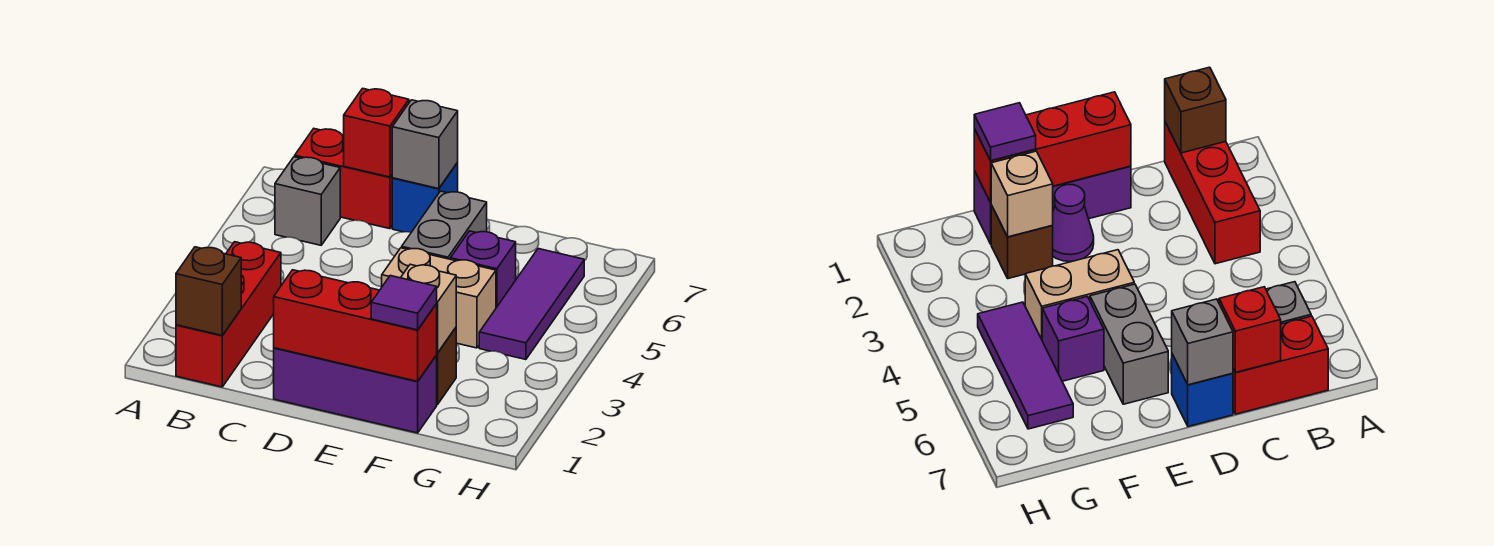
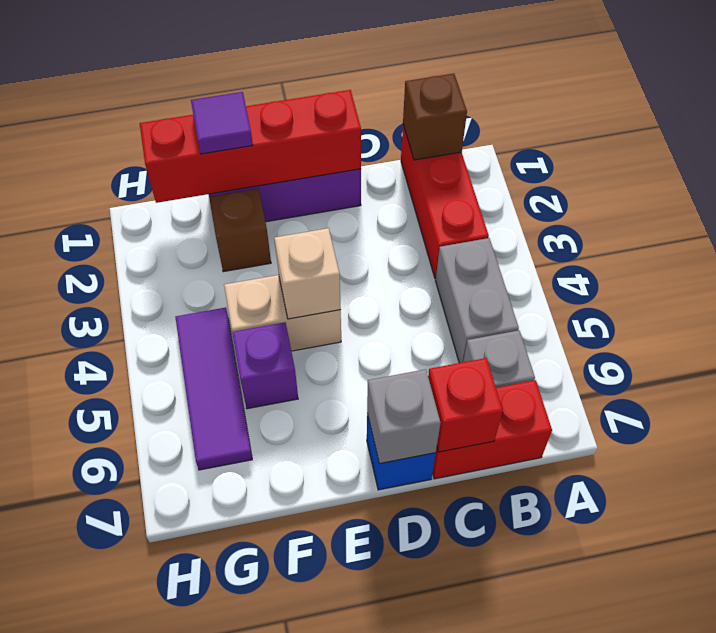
red brick D1:F1 level 2 -> red brick D1:G1 level 2
purple cone E2 level 1 -> none
grey brick E5:E6 level 1 -> grey brick B4:B5 level 1
tan brick F2 level 2 -> tan brick E4 level 2

